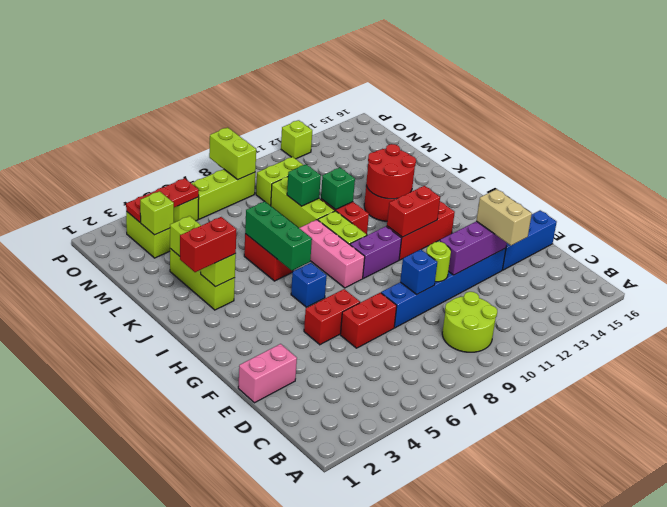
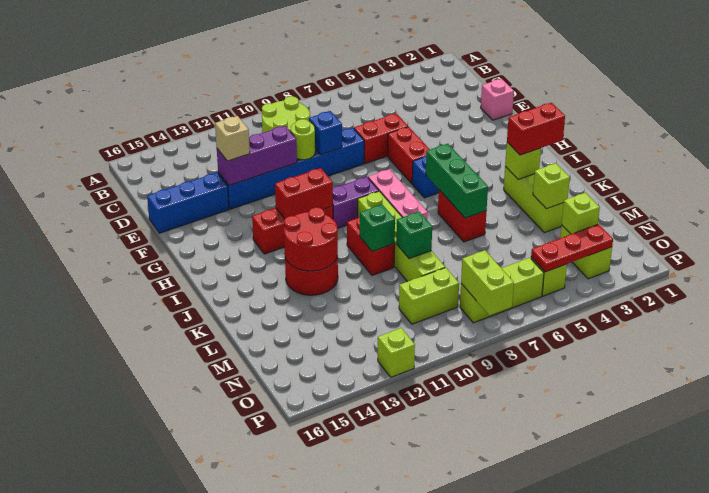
tan brick D13:E13 level 3 -> tan brick E13 level 3
pink brick E1:E2 level 1 -> pink brick E1 level 1
red brick F5:F6 level 1 -> red brick F6:G6 level 1

